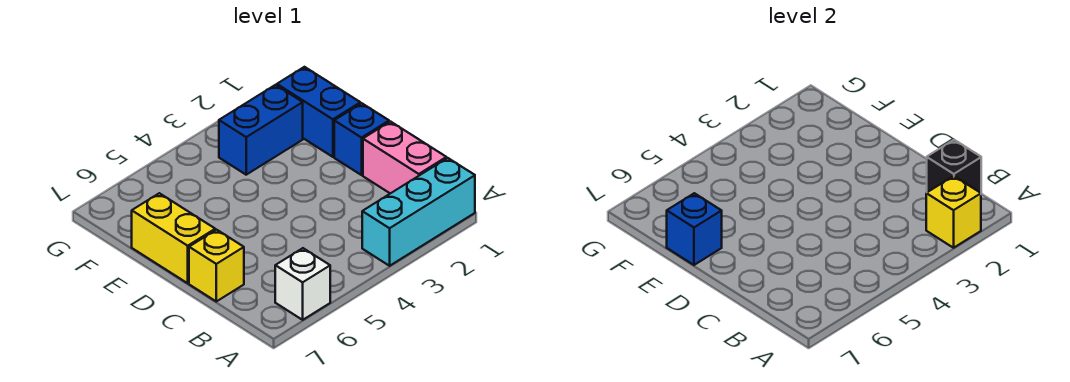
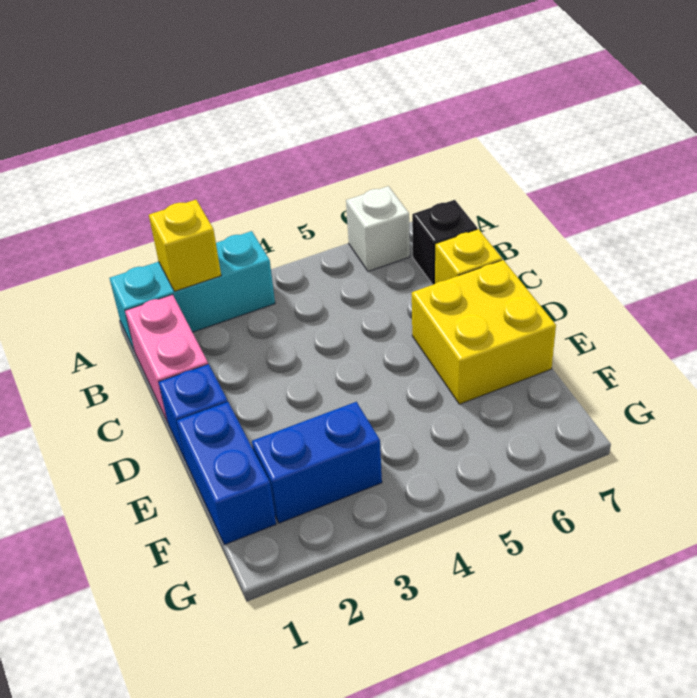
black brick B1 level 2 -> black brick B7 level 1
yellow brick D7:E7 level 1 -> yellow brick D6:E7 level 1
blue brick E7 level 2 -> none

